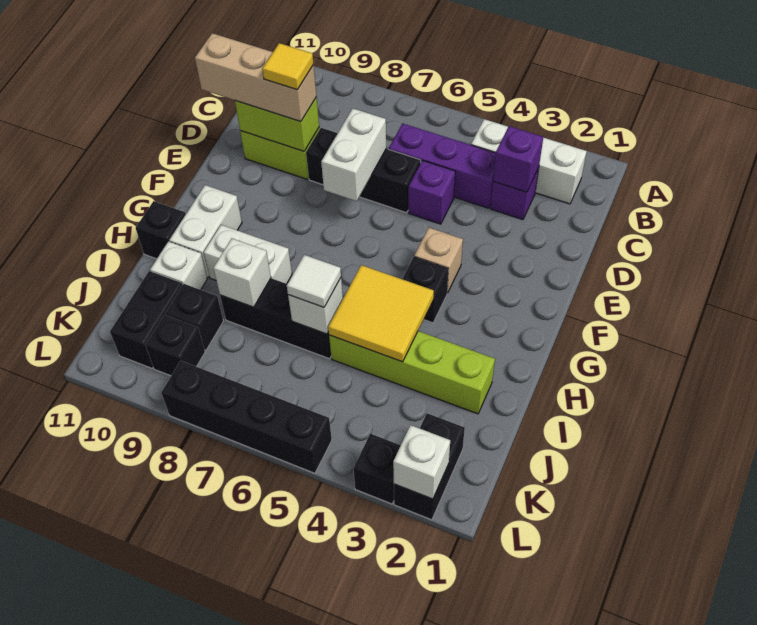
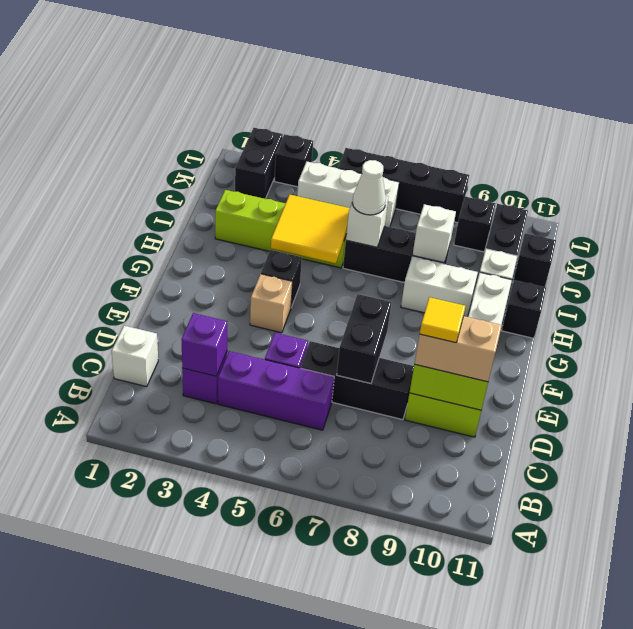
white brick B2:B4 level 1 -> white brick K4:K6 level 1
white brick D7:E7 level 2 -> black brick D7:E7 level 2
tan brick D9:D11 level 3 -> tan brick D9:D10 level 3
white tile I6 level 3 -> white cone I6 level 3
black brick J9 level 1 -> black brick J11 level 1
white brick L2 level 2 -> white brick C1 level 1

